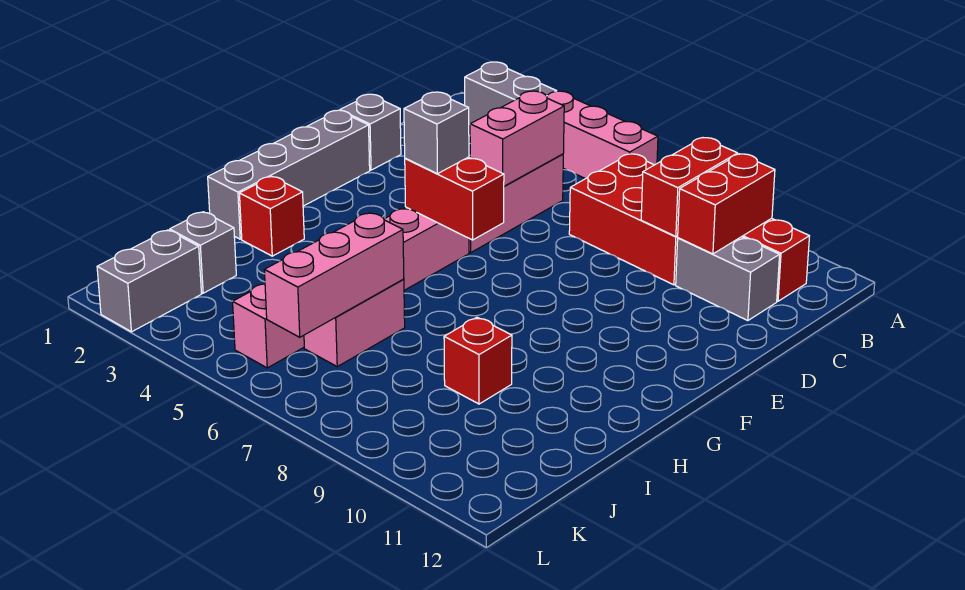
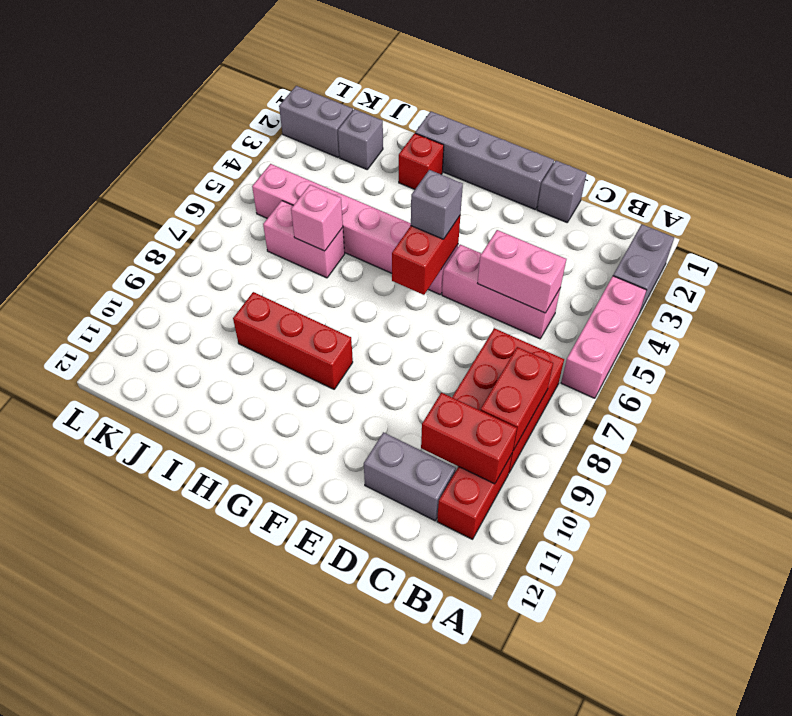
red brick B9:C9 level 2 -> red brick B8:B9 level 2
grey brick C10:C11 level 1 -> grey brick C11:D11 level 1
pink brick I6:K6 level 2 -> pink brick I6 level 2
red brick I9 level 1 -> red brick G9:I9 level 1

